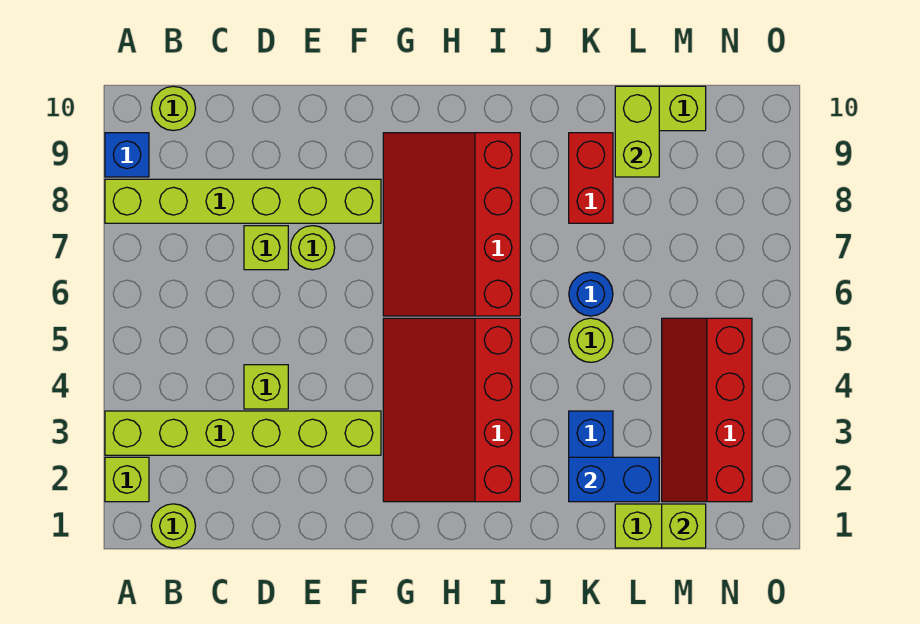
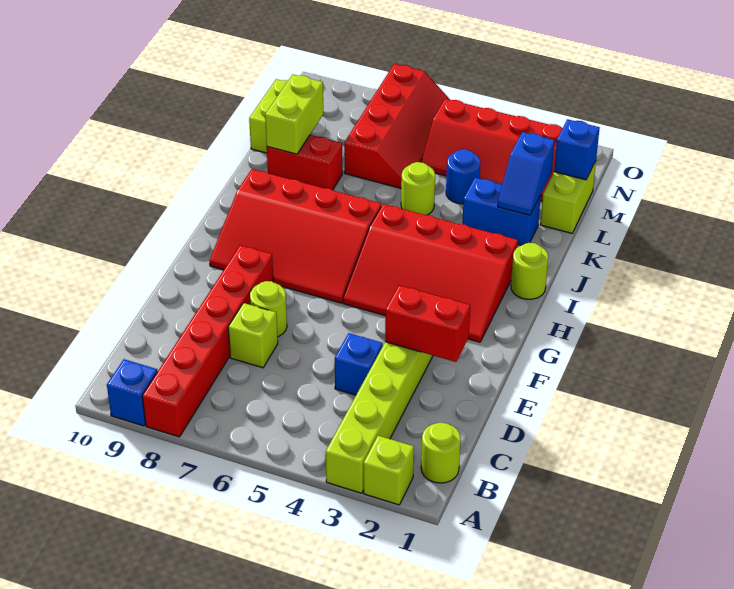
lime brick A8:F8 level 1 -> red brick A8:F8 level 1
lime round brick B10 level 1 -> lime round brick I1 level 1
lime brick D4 level 1 -> blue brick D4 level 1
none -> red brick E2:E3 level 2
blue brick K2:L2 level 2 -> blue slope K2:L2 level 2 top L
blue round brick K6 level 1 -> blue round brick L4 level 1
none -> red slope L6:O7 level 1 top 7
lime brick L9:L10 level 2 -> lime brick K9:L9 level 2
lime brick M1 level 2 -> blue brick M1 level 2

